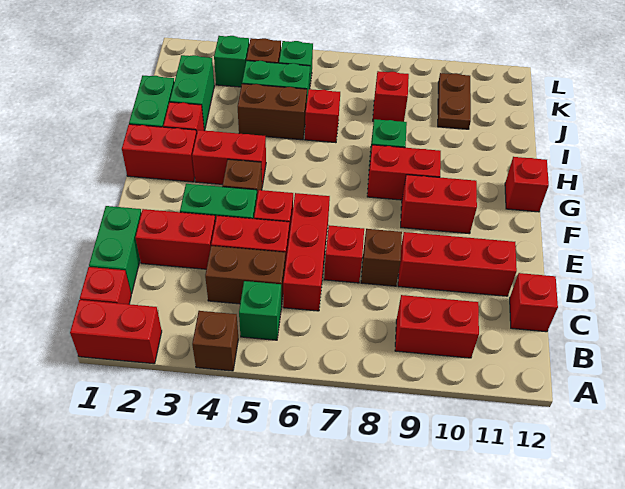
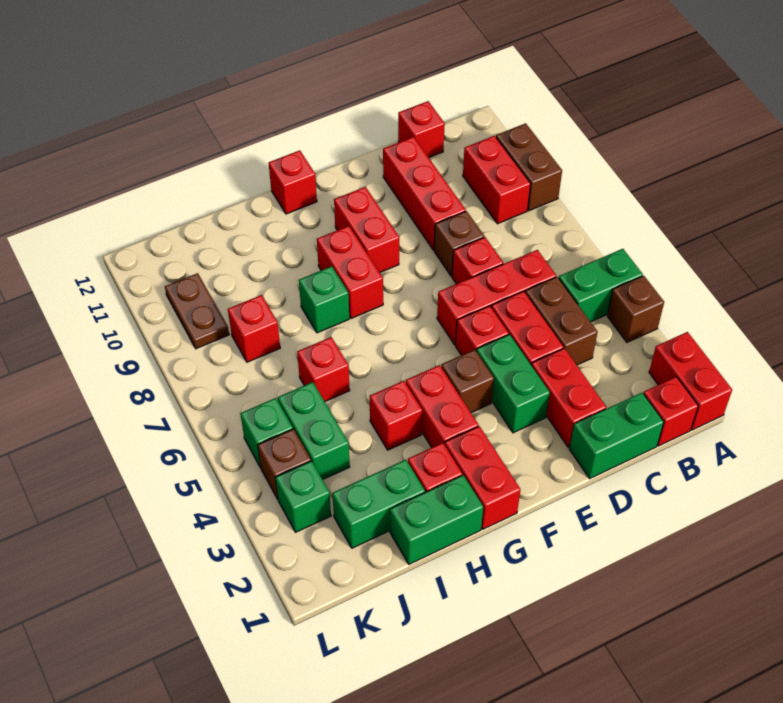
green brick B5 level 1 -> green brick A5:B5 level 1
none -> red brick H4 level 1
brown brick I4:I5 level 1 -> brown brick A9:A10 level 1
brown plate J10:K10 level 1 -> brown plate K9:K10 level 1

